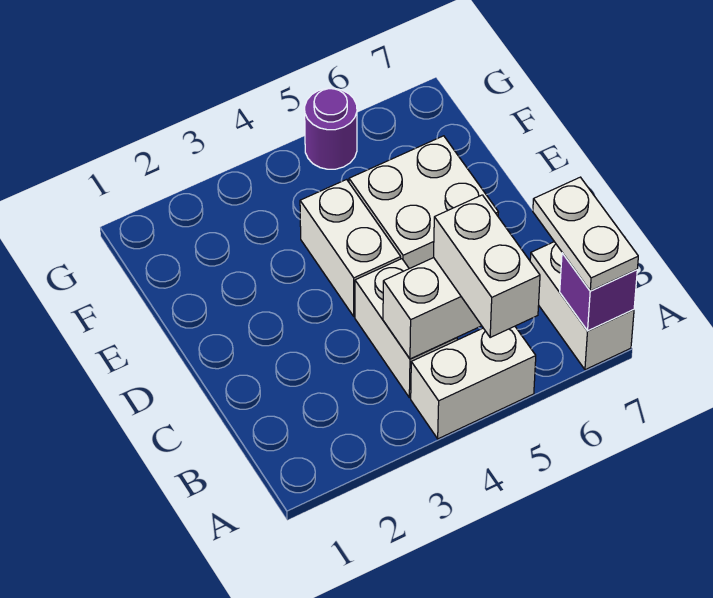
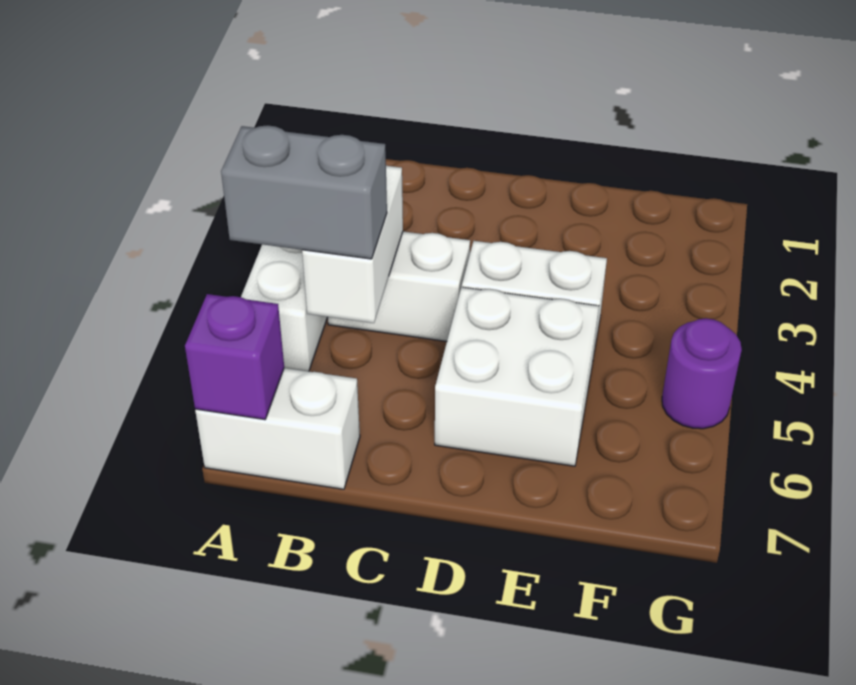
white brick A5:B5 level 3 -> grey brick A5:B5 level 3
white plate A7:B7 level 3 -> none

